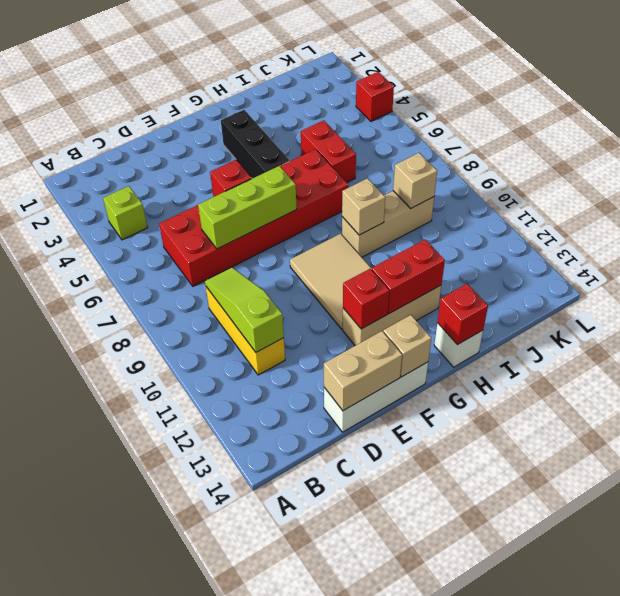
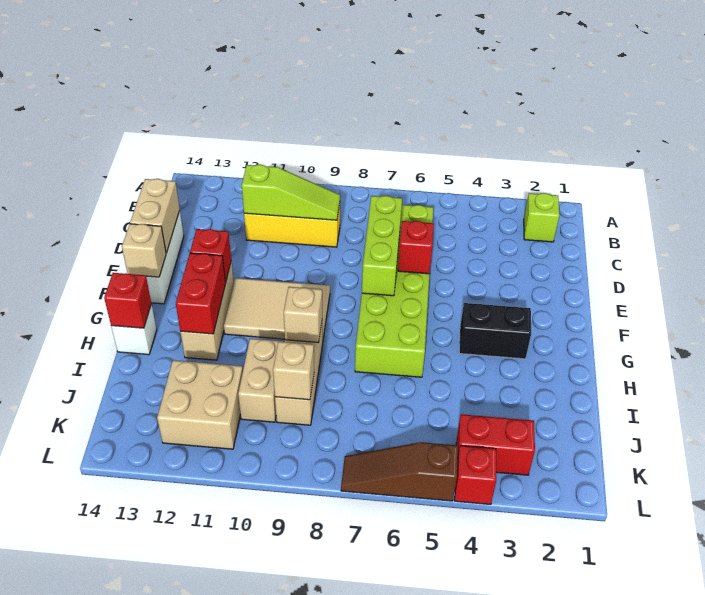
lime brick B4 level 1 -> lime brick B2 level 1
red brick C6:H7 level 1 -> lime brick C6:H7 level 1
black brick G3:G5 level 1 -> black brick G3:G4 level 1
red brick I5:I6 level 1 -> red brick K3:K4 level 1
none -> tan brick I10:J10 level 1
none -> tan brick J11:K12 level 1
none -> brown slope L5:L7 level 1 top 5

